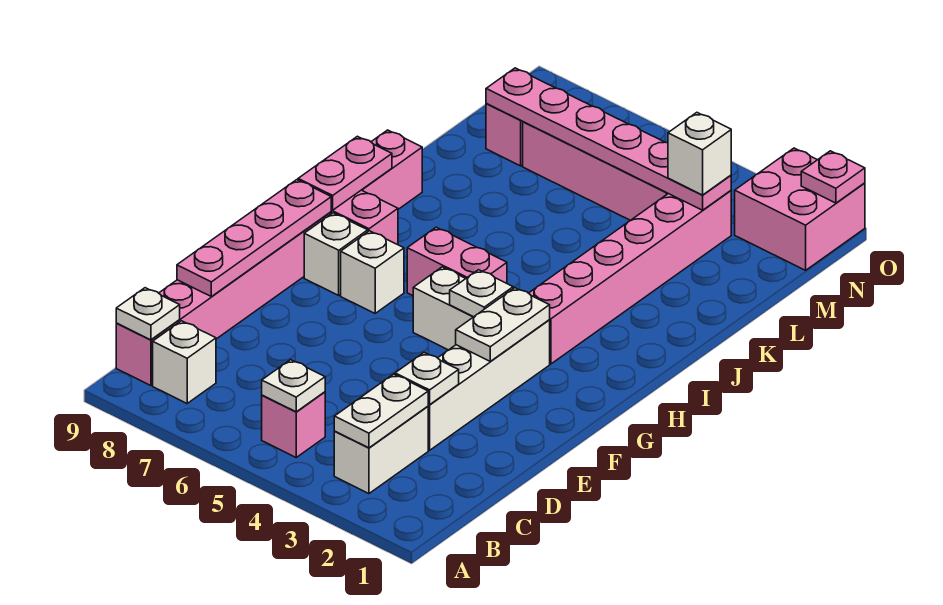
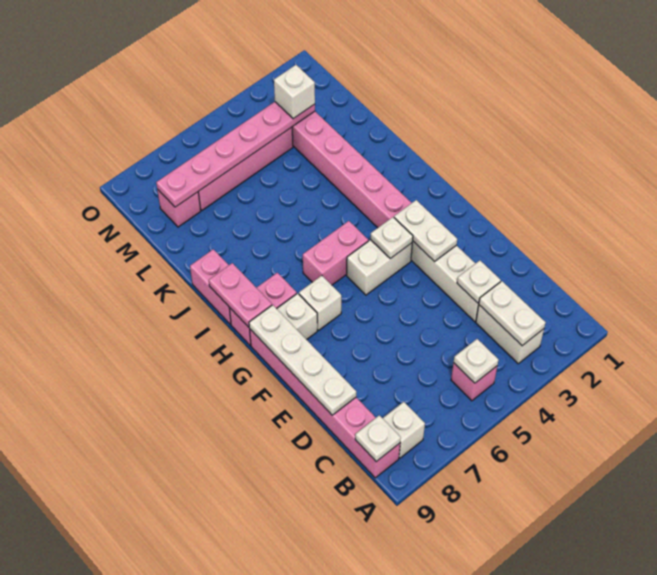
pink plate D9:G9 level 2 -> white plate D9:G9 level 2
pink brick N1:O2 level 1 -> none
pink plate O1 level 2 -> none

